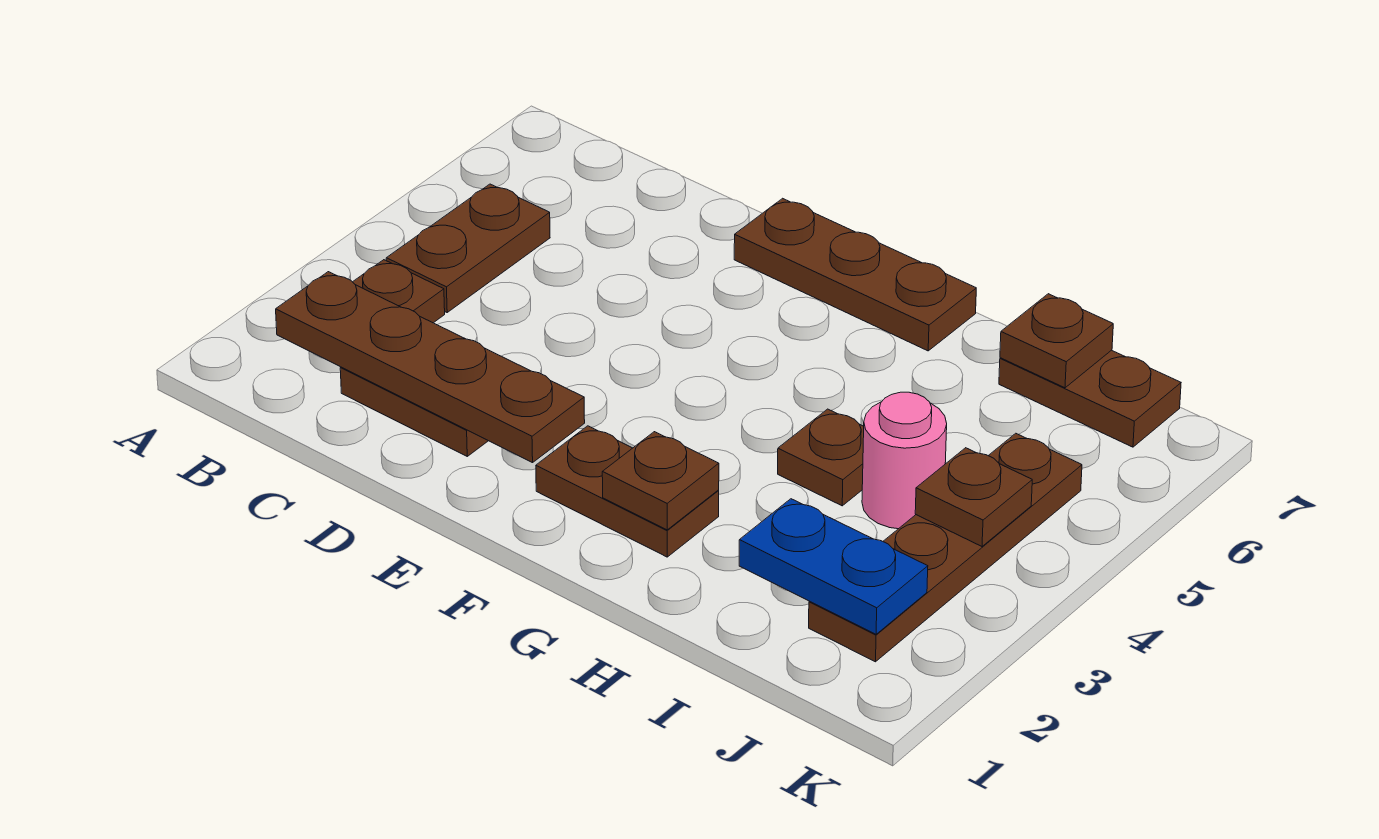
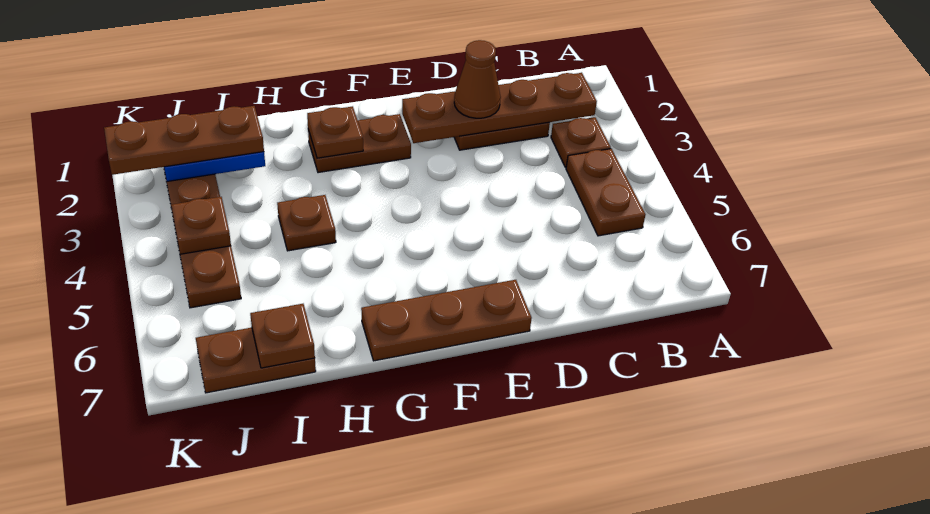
none -> brown cone D2 level 3
none -> brown plate I2:K2 level 3
pink round brick I4 level 1 -> none

